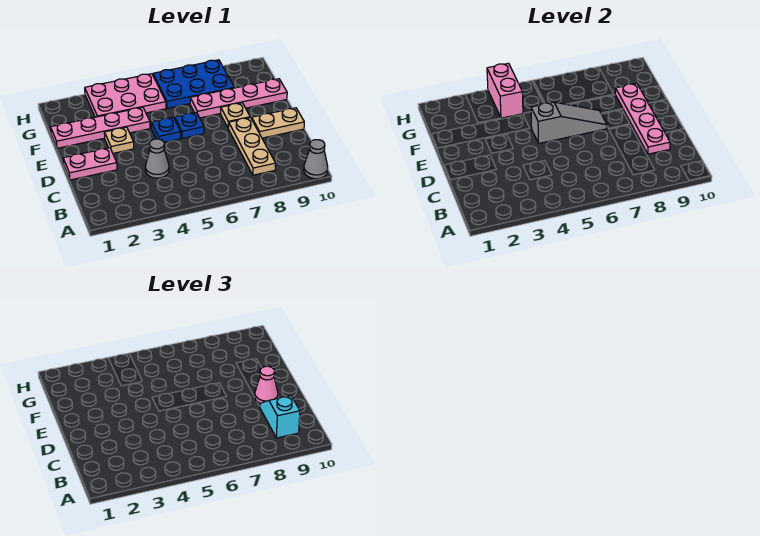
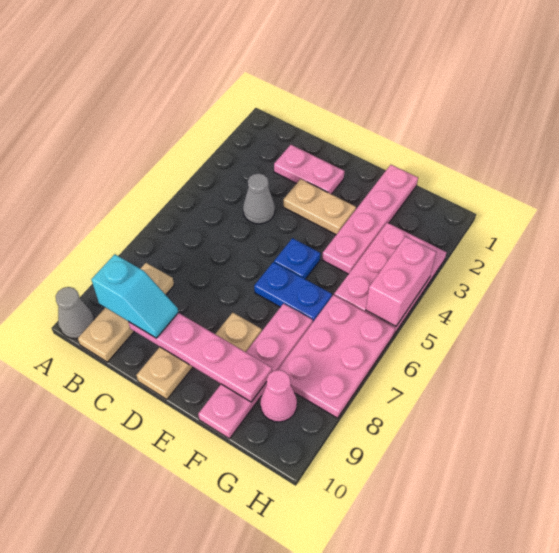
tan plate B8:D8 level 1 -> tan plate B8:B10 level 1
pink plate D1:D2 level 1 -> pink plate C2:D2 level 1
pink cone D9 level 3 -> pink cone G9 level 1
tan plate E3 level 1 -> tan plate D3:E3 level 1
grey slope E5:E7 level 2 top 5 -> none
blue plate E6 level 1 -> blue plate E6:F6 level 1
pink brick G4:H4 level 2 -> pink brick H4:H5 level 2
blue plate G6:H8 level 1 -> pink plate G6:H8 level 1

